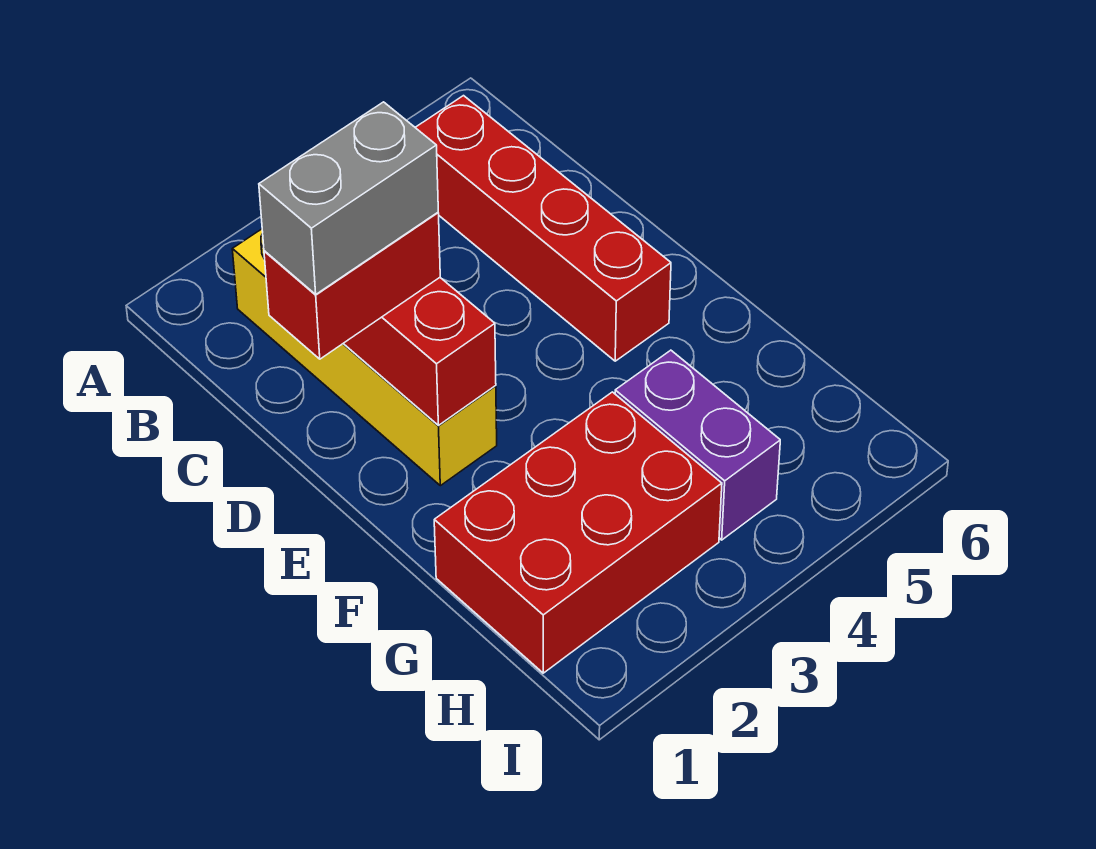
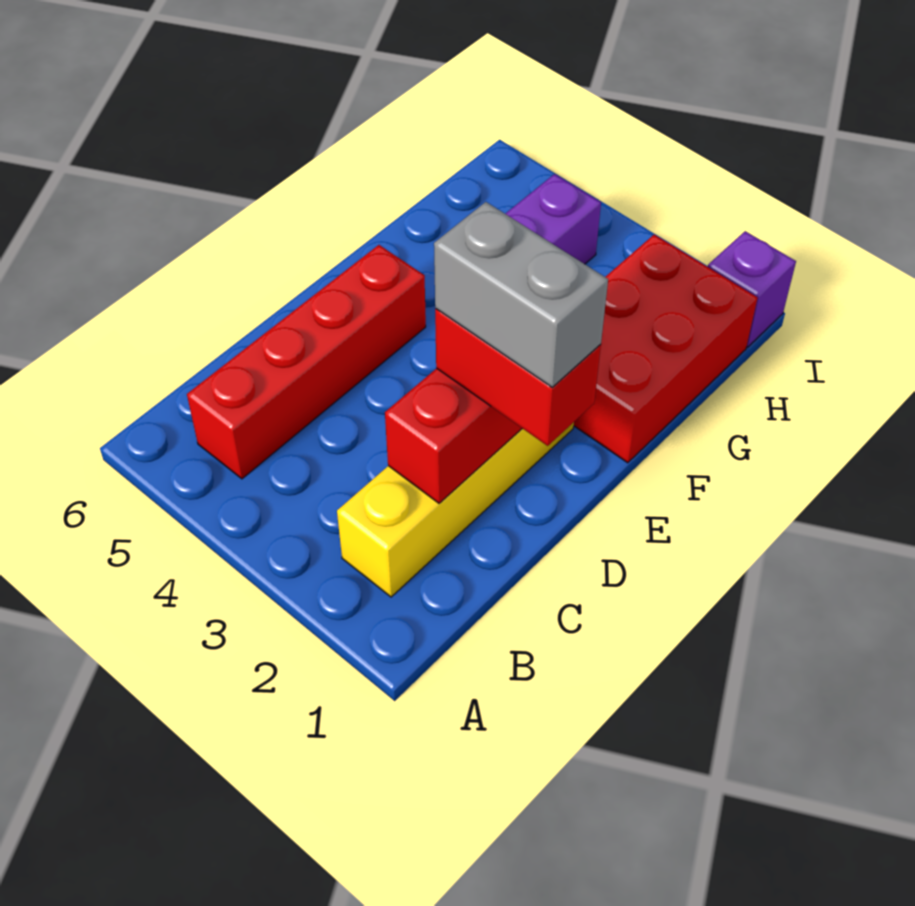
red brick G1:H3 level 1 -> red brick F1:H2 level 1
none -> purple brick I1 level 1

